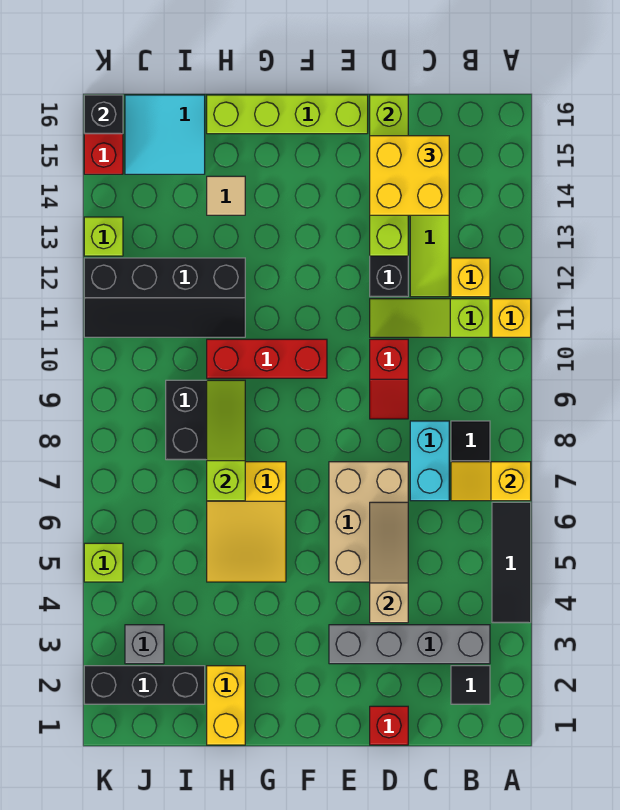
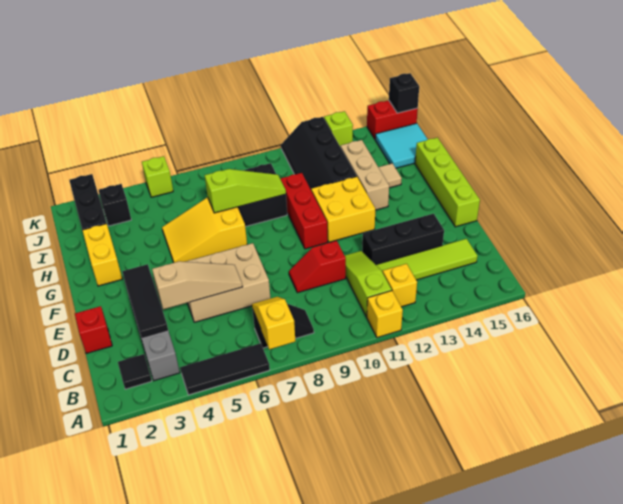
none -> black tile C3:E3 level 2
cyan brick C7:C8 level 1 -> none
yellow brick C14:D15 level 3 -> yellow brick F11:G12 level 1
lime brick D13:D16 level 2 -> none
none -> tan brick G13:I13 level 1
yellow brick H1:H2 level 1 -> yellow brick G2:H2 level 1
grey brick J3 level 1 -> black brick J3 level 1

